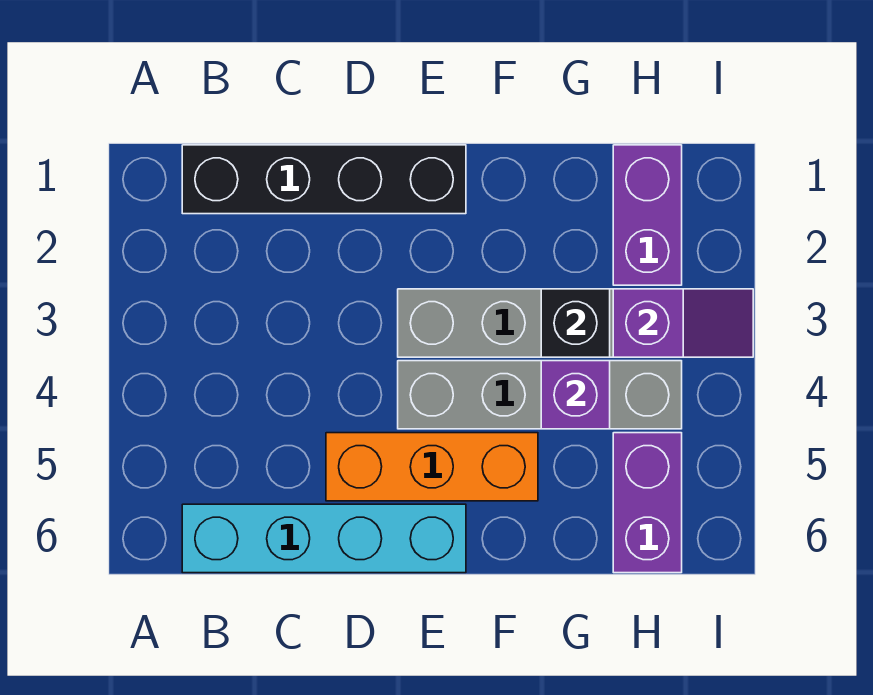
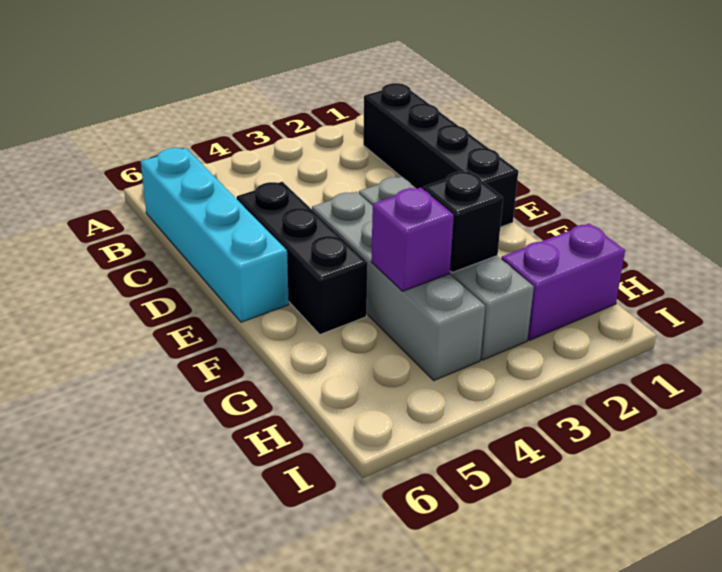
orange brick D5:F5 level 1 -> black brick D5:F5 level 1
purple slope H3:I3 level 2 top H -> none
purple brick H5:H6 level 1 -> none

